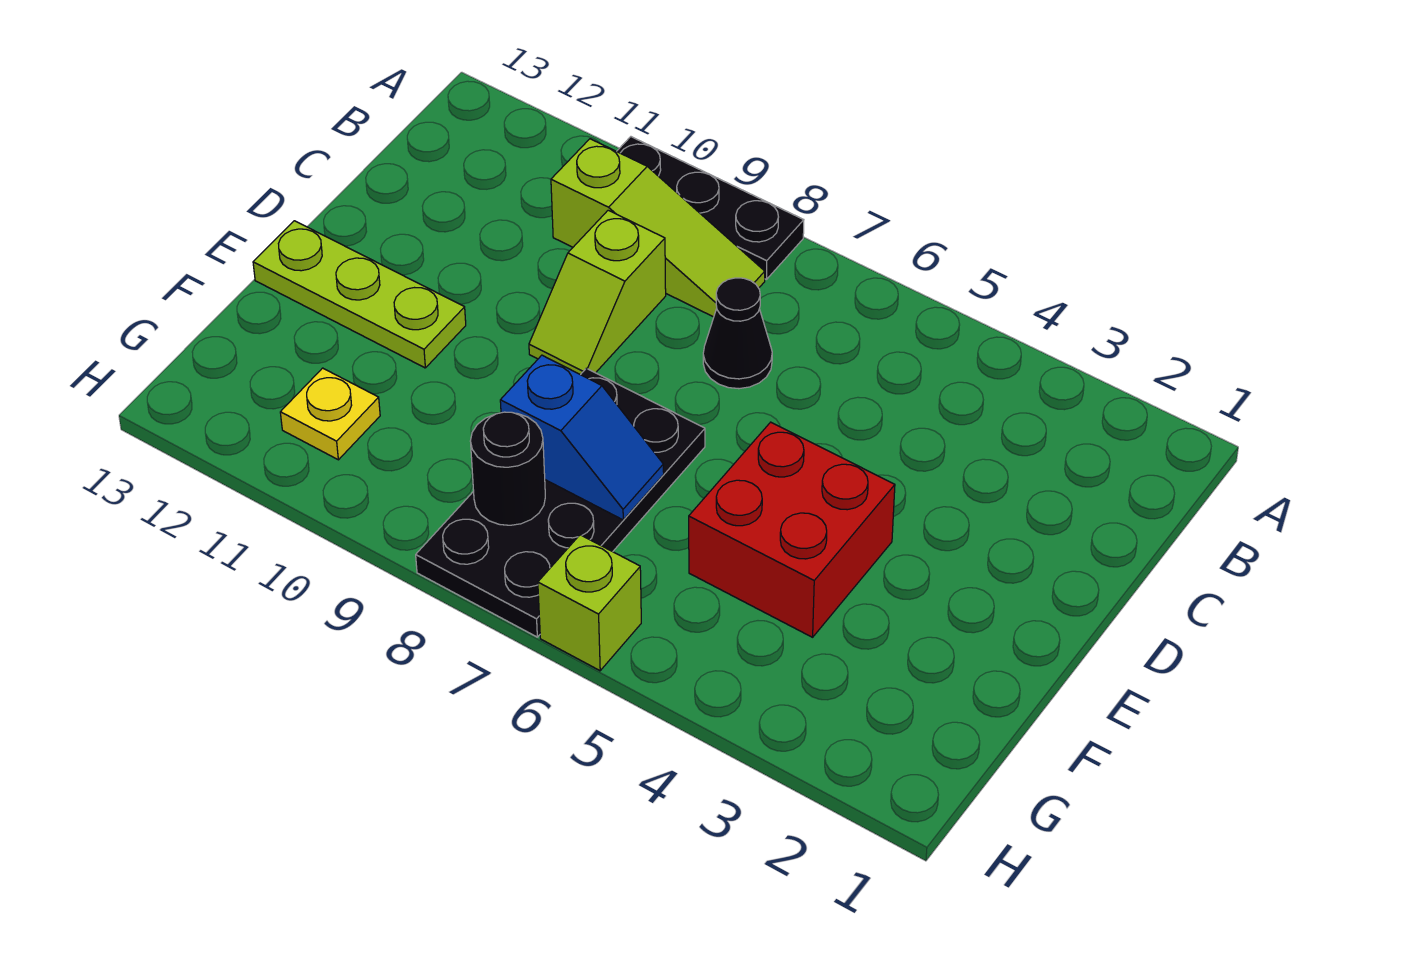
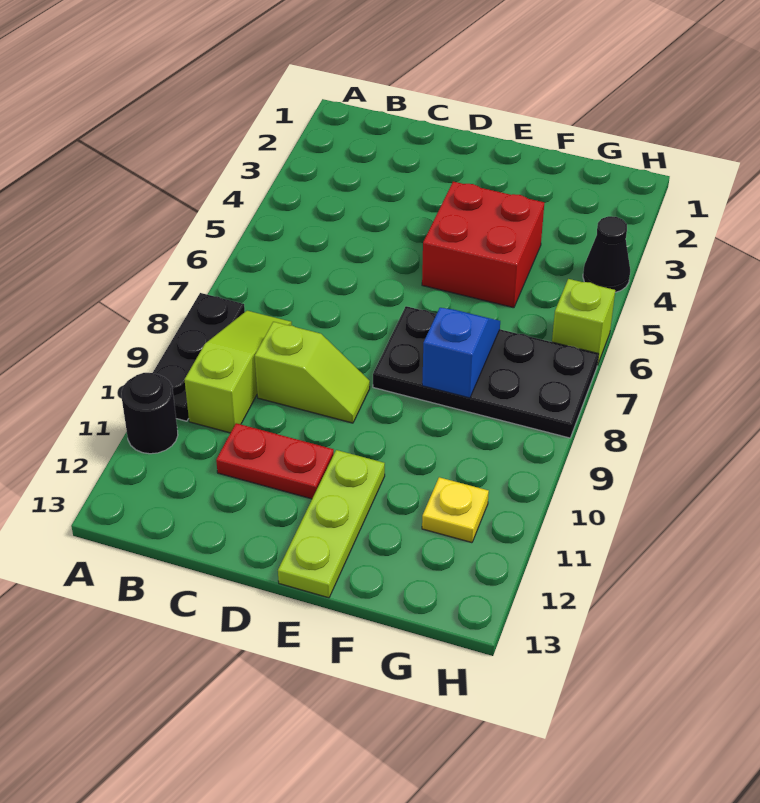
black cone C7 level 1 -> black cone H4 level 1
none -> red plate C11:D11 level 1
black round brick G8 level 2 -> black round brick A11 level 1

